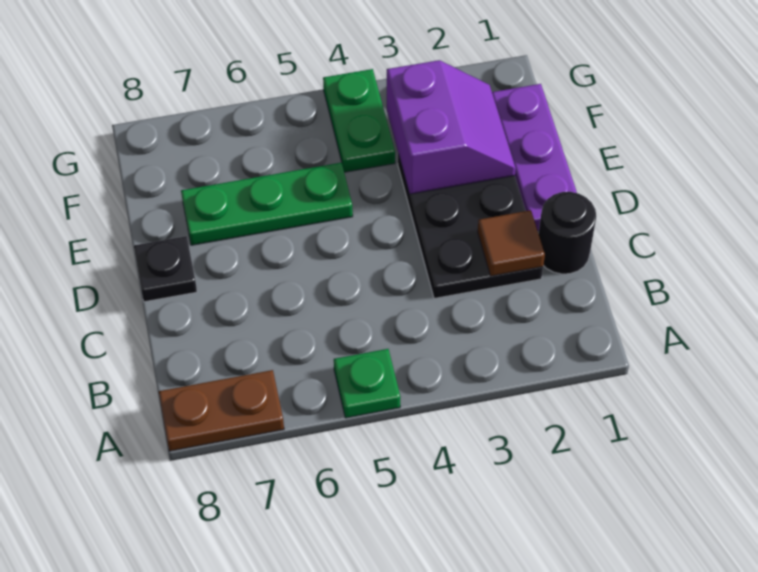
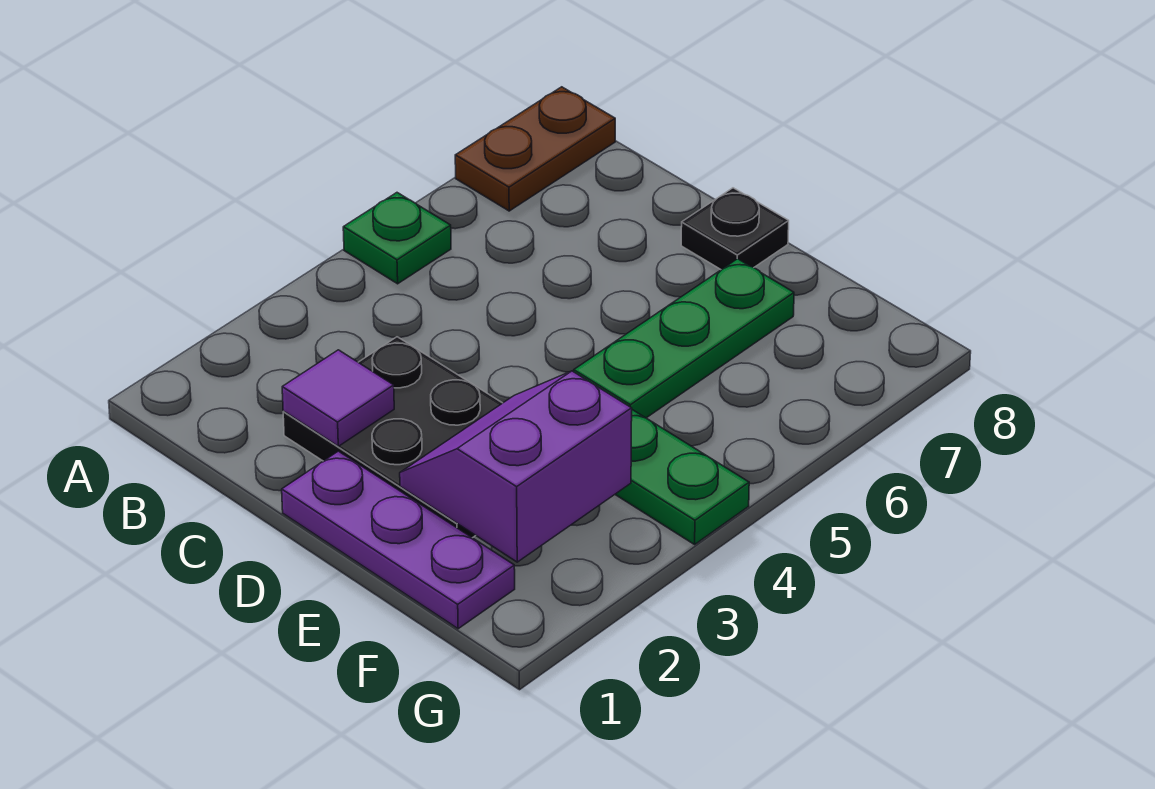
black round brick C1 level 1 -> none
brown tile C2 level 2 -> purple tile C2 level 2
purple slope E2:F3 level 2 top 3 -> purple slope E2:F3 level 2 top F

